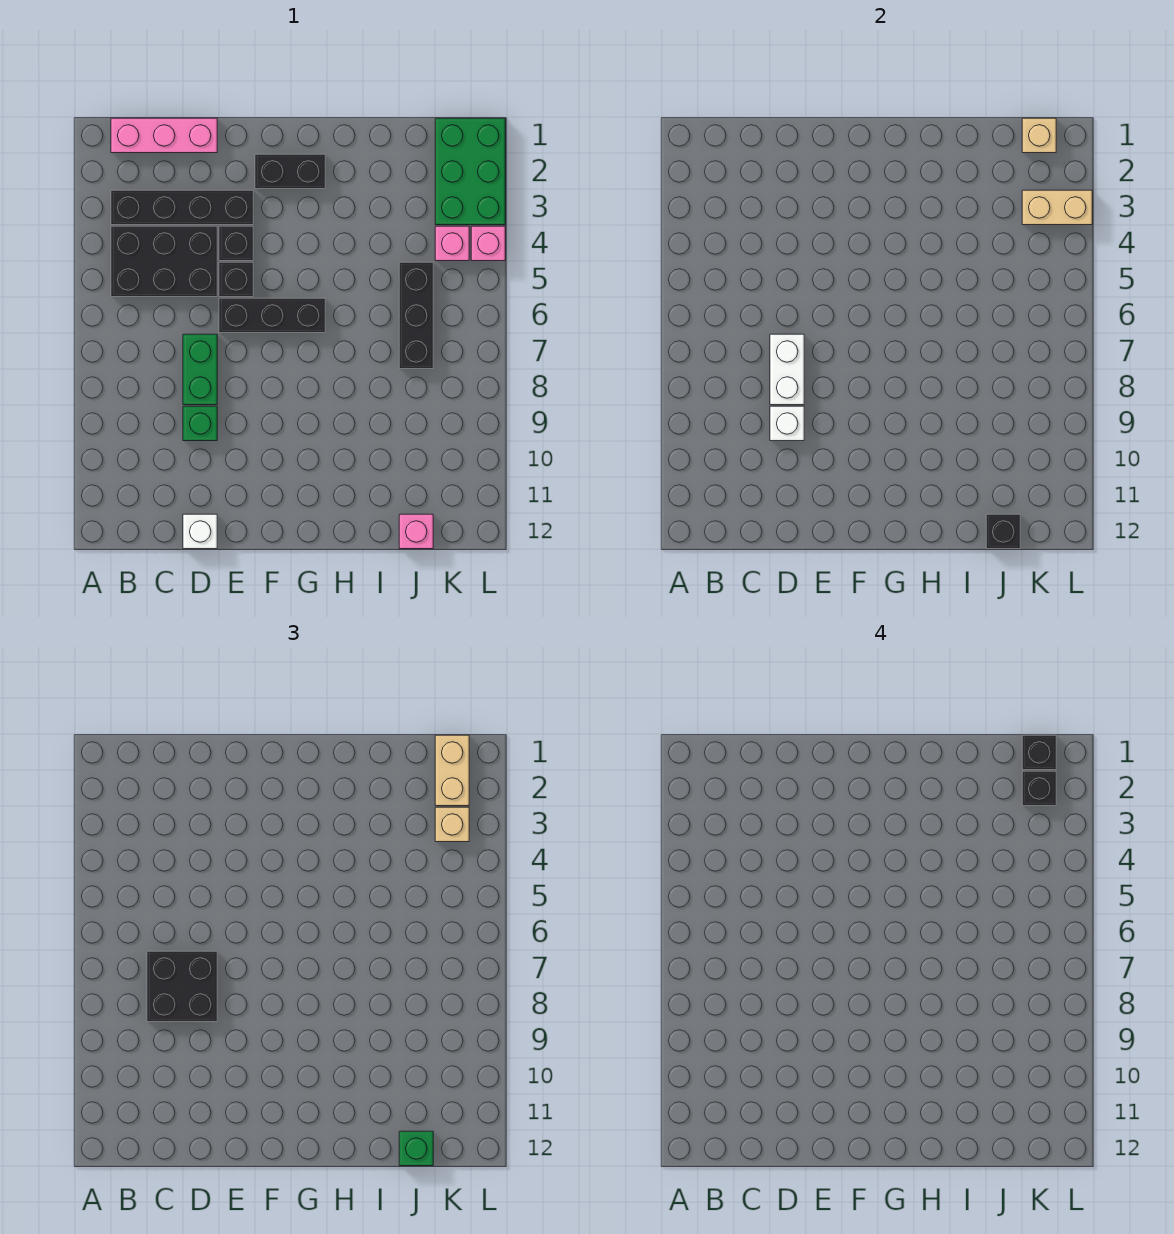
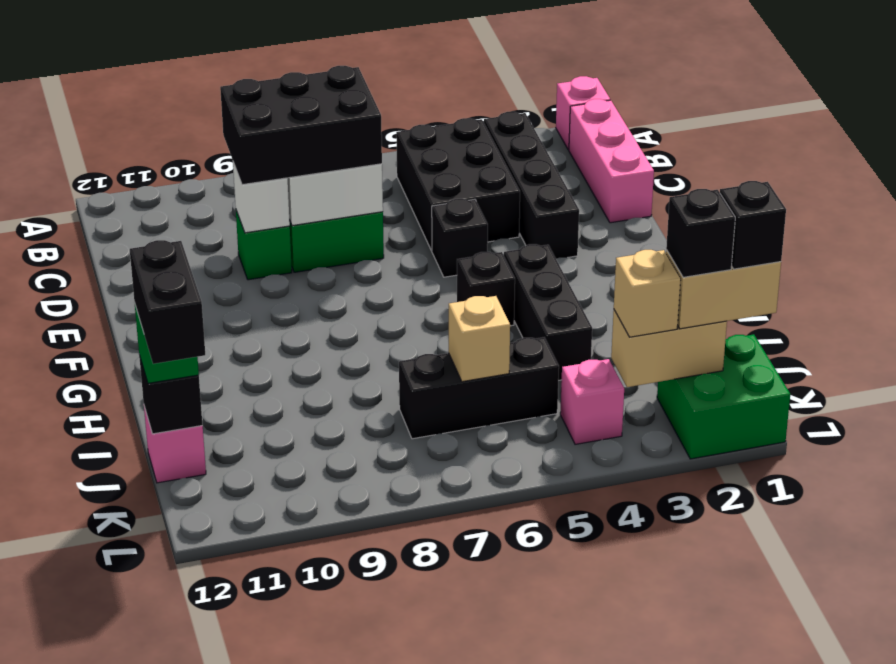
black brick C7:D8 level 3 -> black brick C7:D9 level 3
white brick D12 level 1 -> none
black brick E4 level 1 -> black brick G5 level 1
black brick E6:G6 level 1 -> black brick G4:I4 level 1
black brick F2:G2 level 1 -> black brick J12:K12 level 4
green brick K1:L3 level 1 -> green brick K1:L2 level 1
tan brick K1 level 2 -> tan brick J6 level 2
tan brick K3:L3 level 2 -> tan brick K2:K3 level 2
pink brick L4 level 1 -> pink brick A1 level 1

